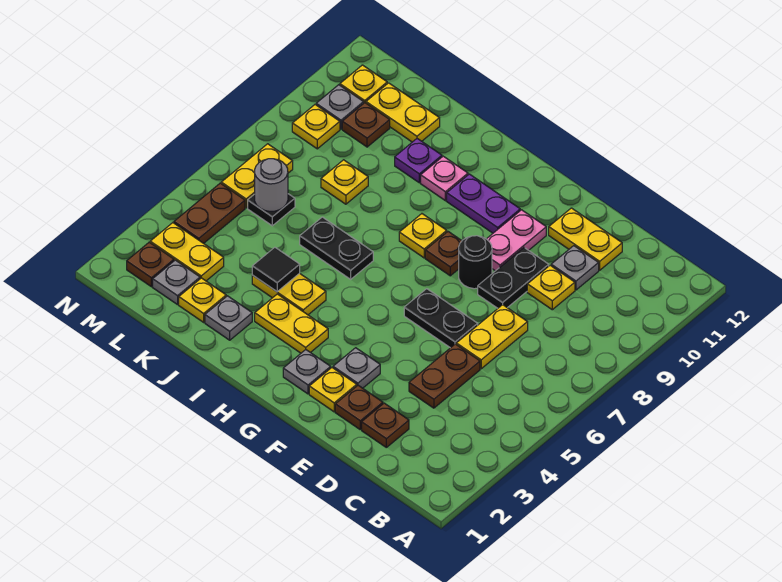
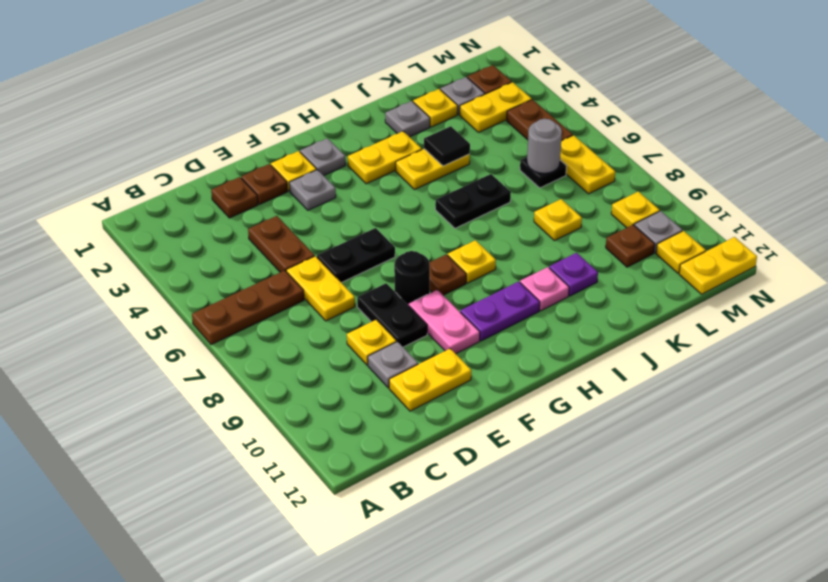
none -> brown plate A6:C6 level 1
yellow plate K11:L11 level 1 -> yellow plate M12:N12 level 1

